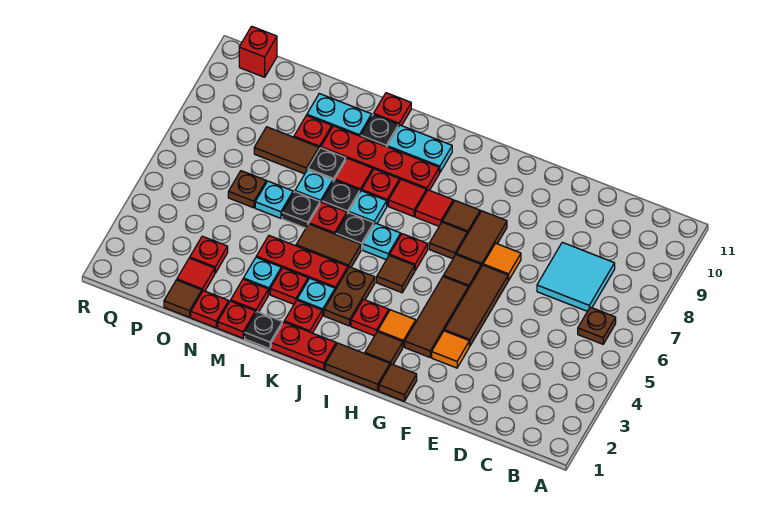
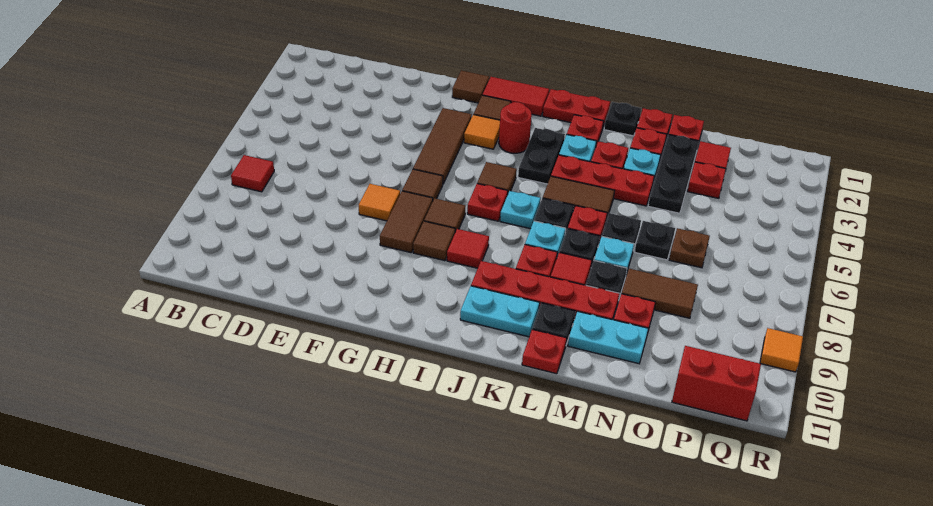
brown plate B6 level 1 -> none
cyan tile C7:D8 level 1 -> none
orange tile F3 level 1 -> orange tile R9 level 1
brown tile F4:F6 level 1 -> none
brown tile H1:I1 level 1 -> red tile H1:I1 level 1
red plate I3 level 1 -> red round brick I3 level 1
brown plate J3:J4 level 1 -> black plate J3:J4 level 1
red tile J8 level 1 -> red tile B7 level 1
none -> black plate N2:N4 level 1
cyan plate N6 level 1 -> black plate N6 level 1
brown tile O1 level 1 -> none
red brick Q11 level 1 -> red brick P11:Q11 level 1

